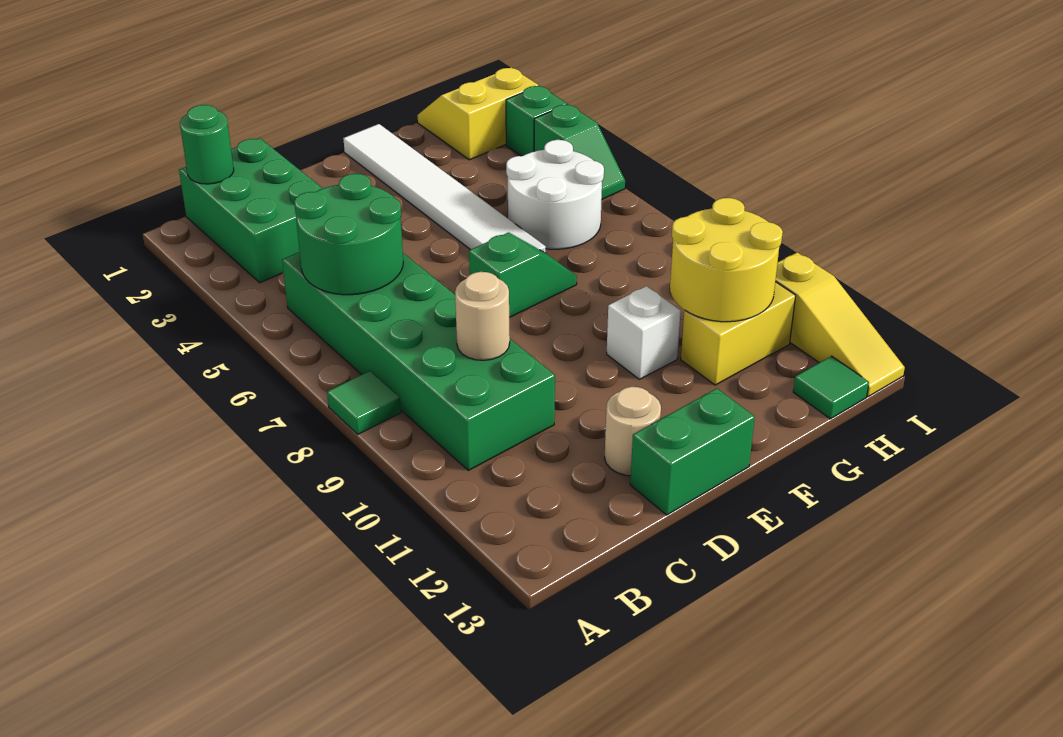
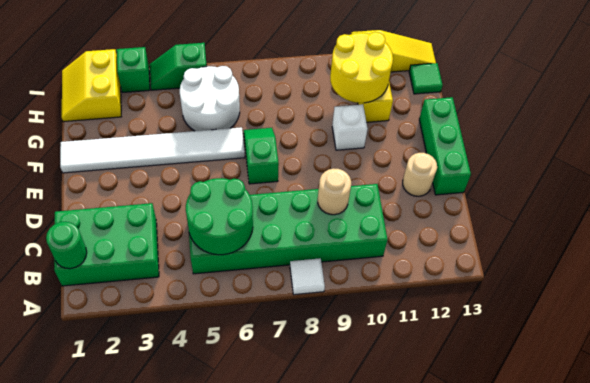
green tile A8 level 1 -> white tile A8 level 1
green brick D13:E13 level 1 -> green brick D13:F13 level 1
green slope I4:I5 level 1 top 4 -> green slope I4:I5 level 1 top 5

